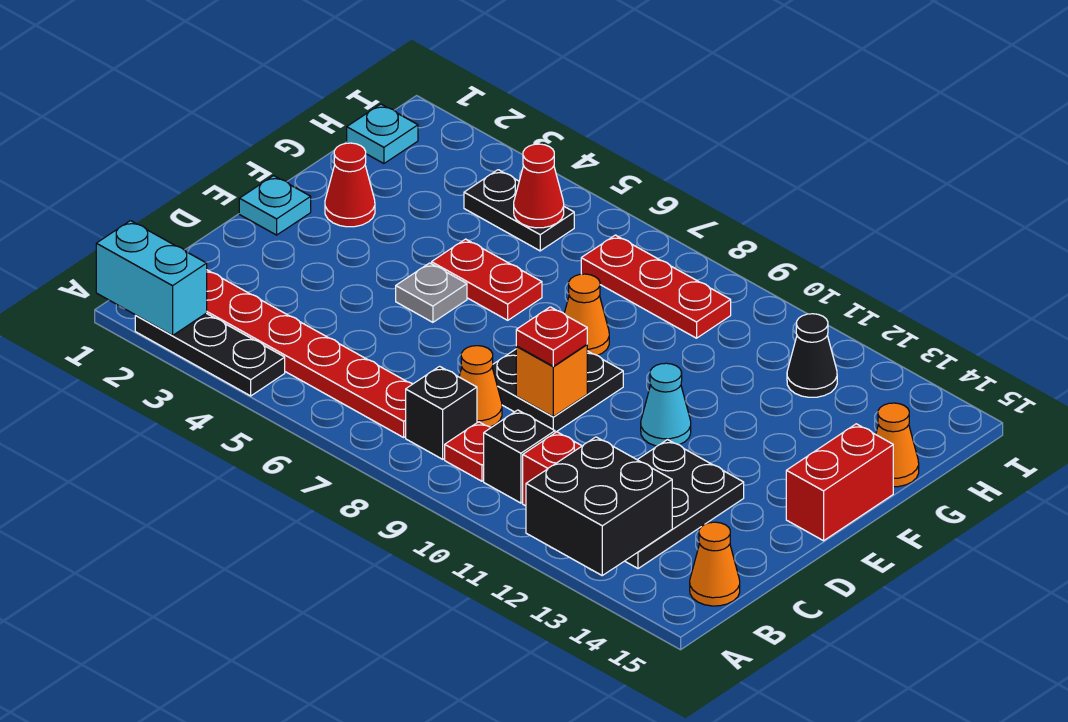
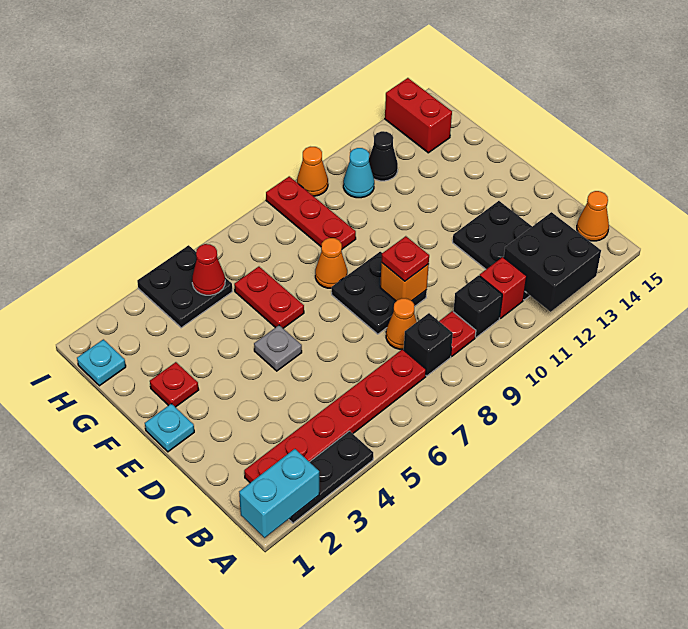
cyan cone E11 level 1 -> cyan cone H11 level 1
red brick E15:F15 level 1 -> red brick H14:I14 level 1
red cone F2 level 1 -> red plate F2 level 1
red plate F5:F6 level 1 -> red plate F6:G6 level 1
orange cone G15 level 1 -> orange cone I10 level 1
black plate H4:H5 level 1 -> black plate H4:I5 level 1
red plate H7:H9 level 1 -> red plate G9:I9 level 1

